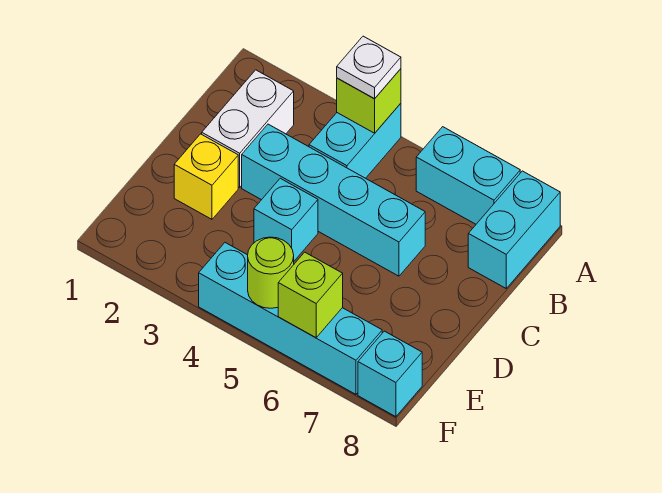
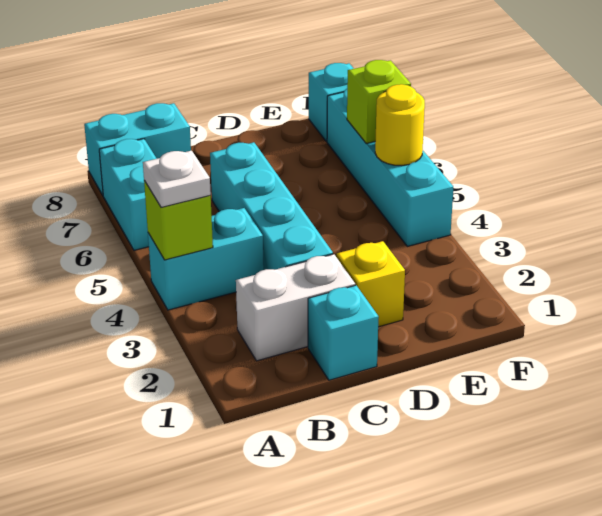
cyan brick D4 level 1 -> cyan brick C1 level 1
lime round brick F5 level 2 -> yellow round brick F5 level 2

